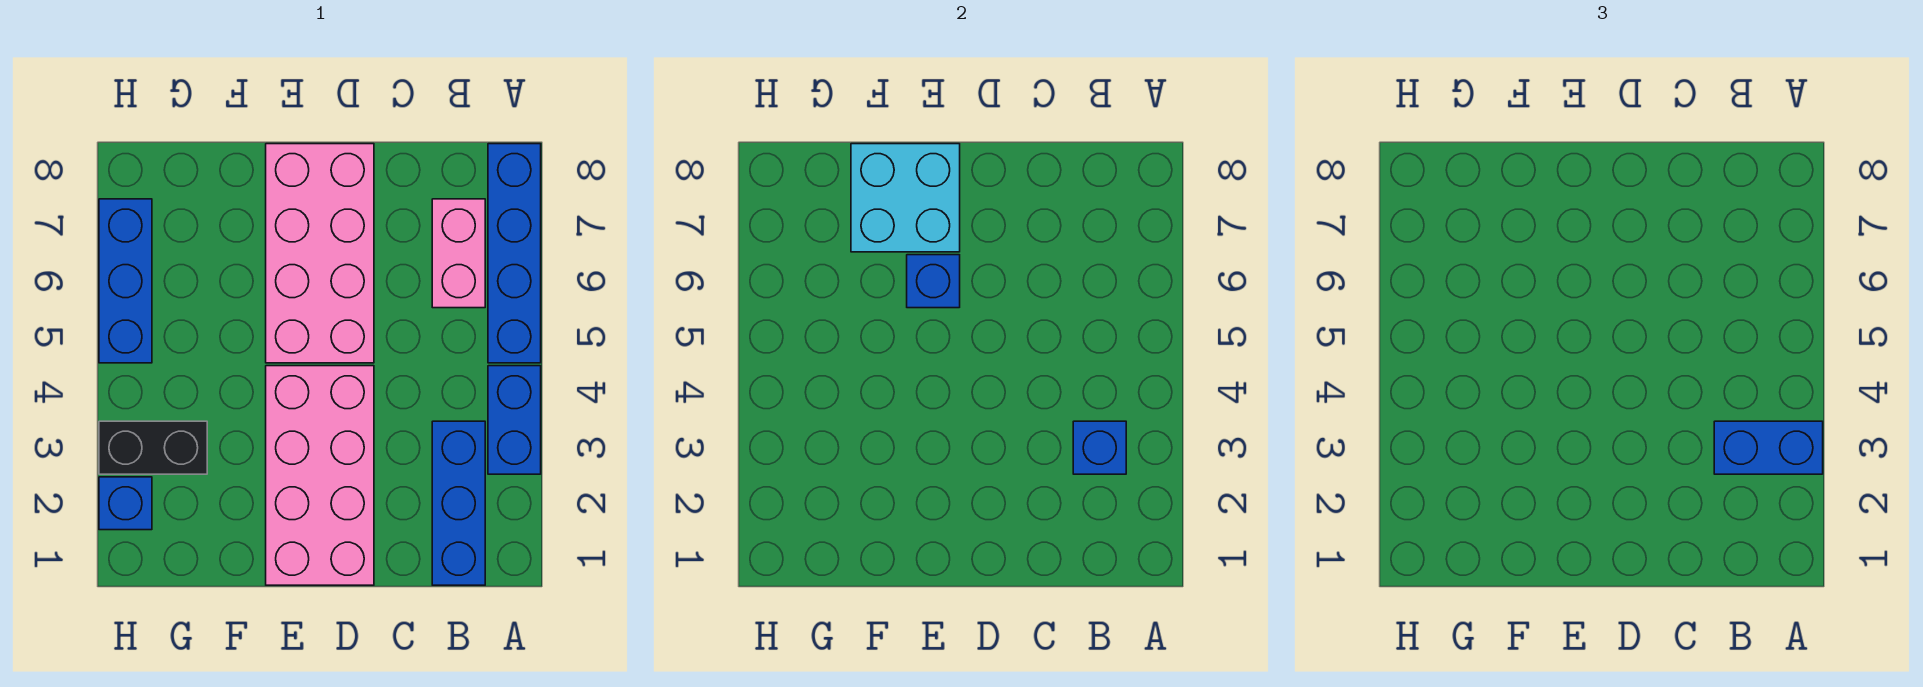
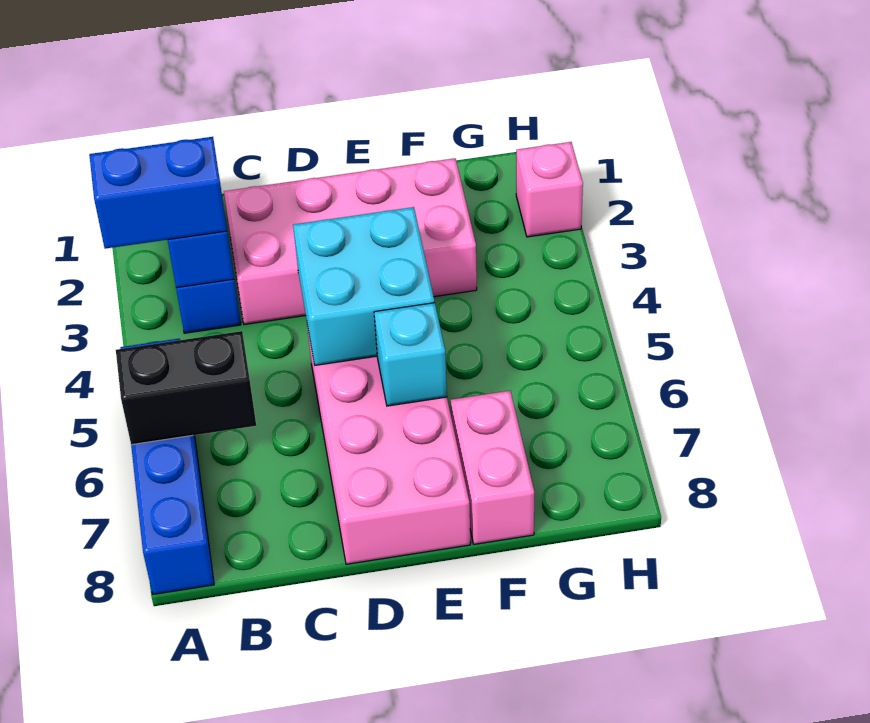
blue brick A3:A4 level 1 -> none
pink brick B6:B7 level 1 -> pink brick F7:F8 level 1
pink brick D1:E4 level 1 -> pink brick C2:F3 level 1
blue brick E6 level 2 -> cyan brick E6 level 2
cyan brick E7:F8 level 2 -> cyan brick D4:E5 level 2
black brick G3:H3 level 1 -> black brick A6:B6 level 2
blue brick H2 level 1 -> pink brick H2 level 1
blue brick H5:H7 level 1 -> none

